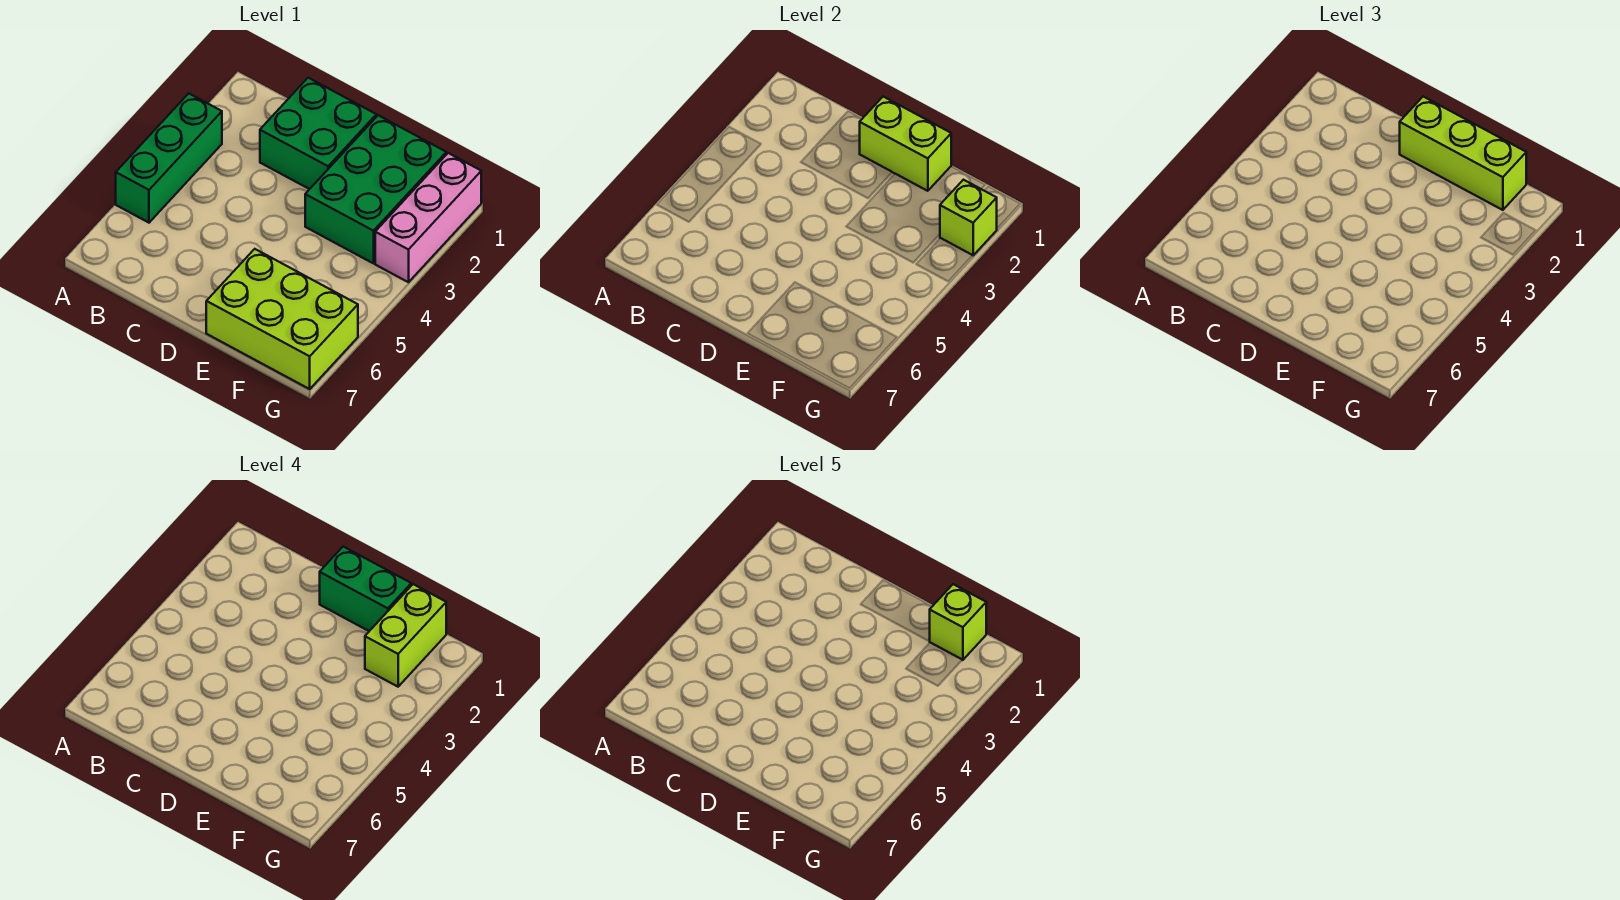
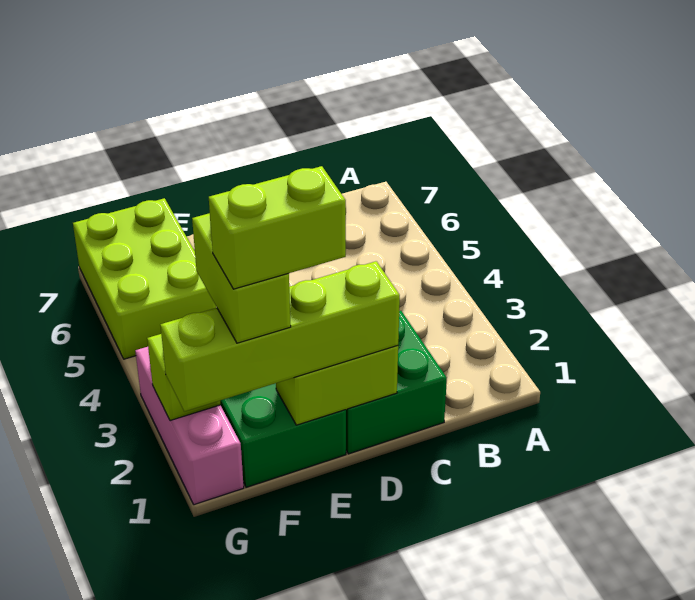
green brick A3:A5 level 1 -> none
lime brick D1:F1 level 3 -> lime brick D1:G1 level 3
green brick D1:E1 level 4 -> none
lime brick E6:G7 level 1 -> lime brick F5:G7 level 1
lime brick F1 level 5 -> lime brick E1:F1 level 5

